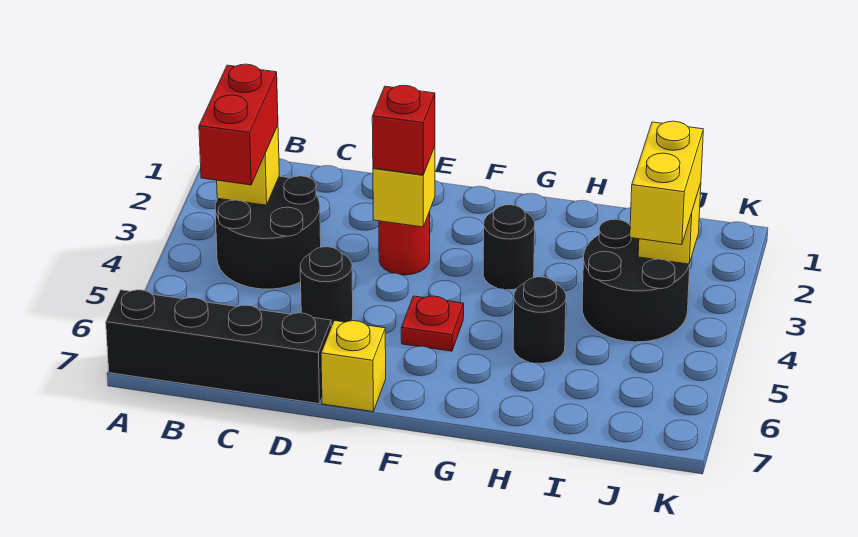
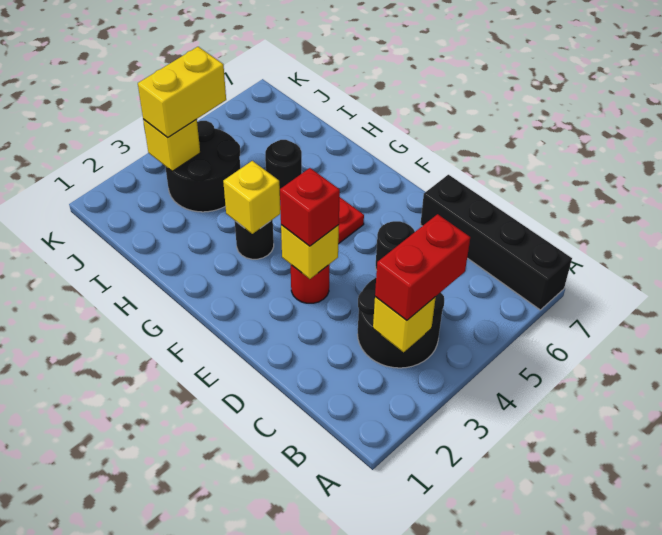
yellow brick E7 level 1 -> yellow brick G3 level 2

